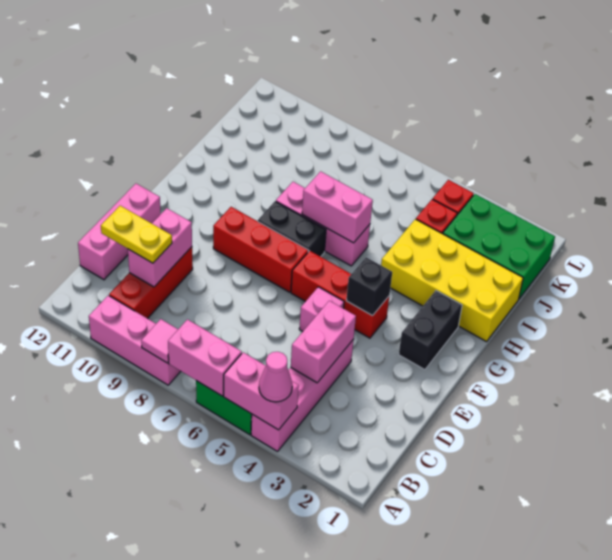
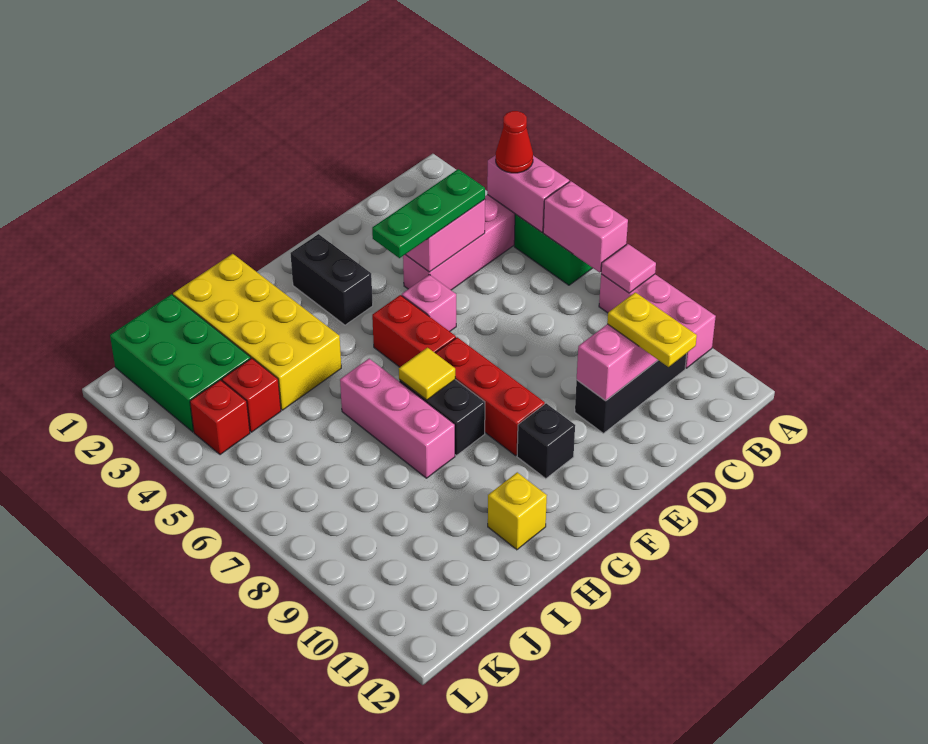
pink cone A4 level 3 -> red cone A4 level 3
red brick B10:D10 level 1 -> black brick B10:D10 level 1
none -> green plate C4:E4 level 3
pink brick C12:E12 level 1 -> none
black brick F2:G2 level 1 -> black brick F2:F3 level 1
red brick F4:F6 level 1 -> red brick F5:F6 level 1
black brick F4 level 2 -> black brick F10 level 1
none -> yellow tile G7 level 2
pink brick H6:H7 level 2 -> none
none -> yellow brick H11 level 1

